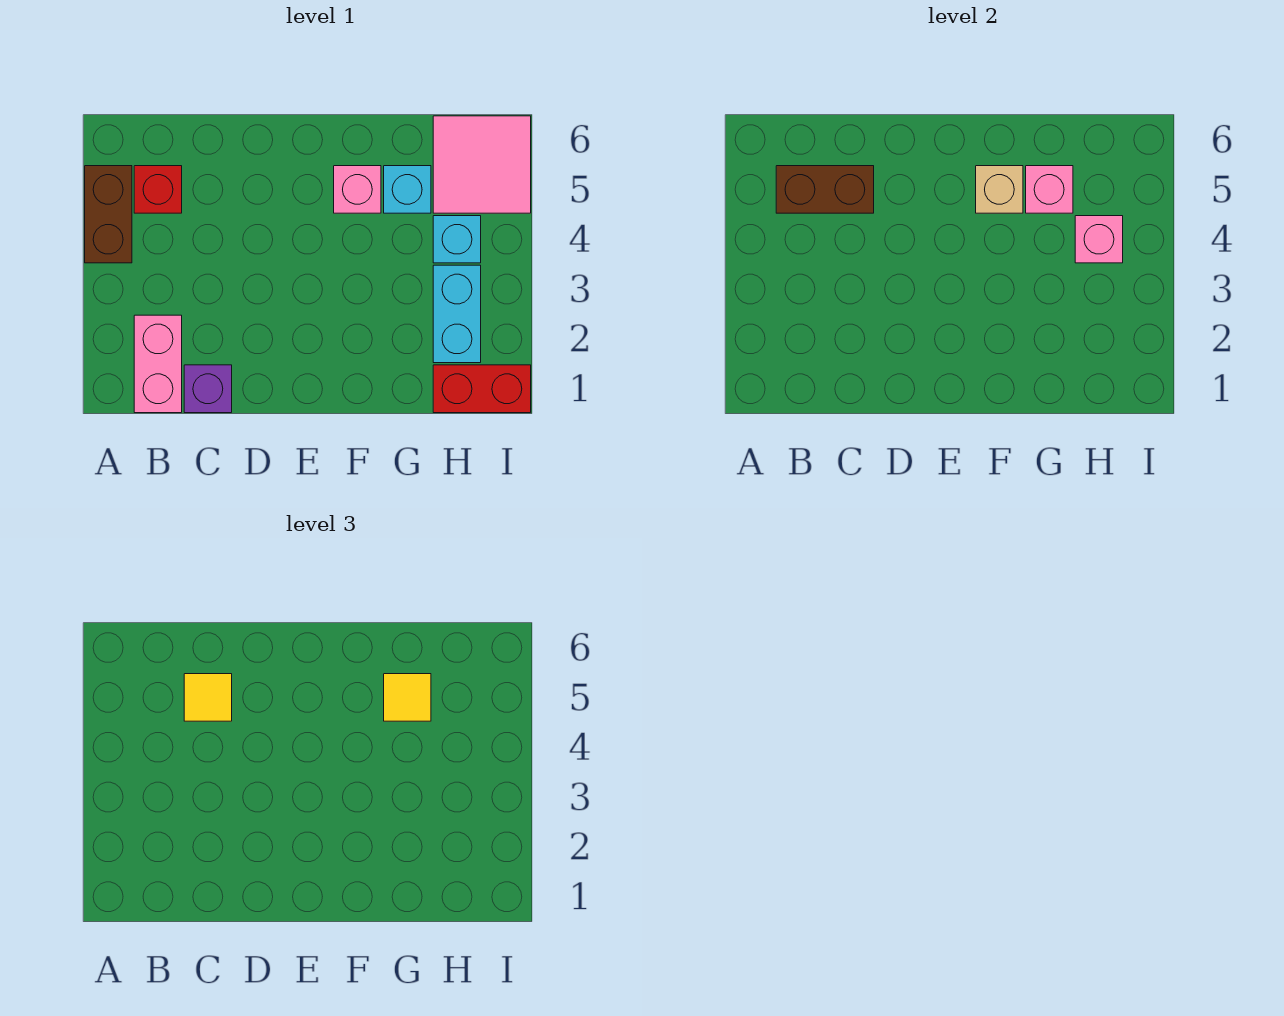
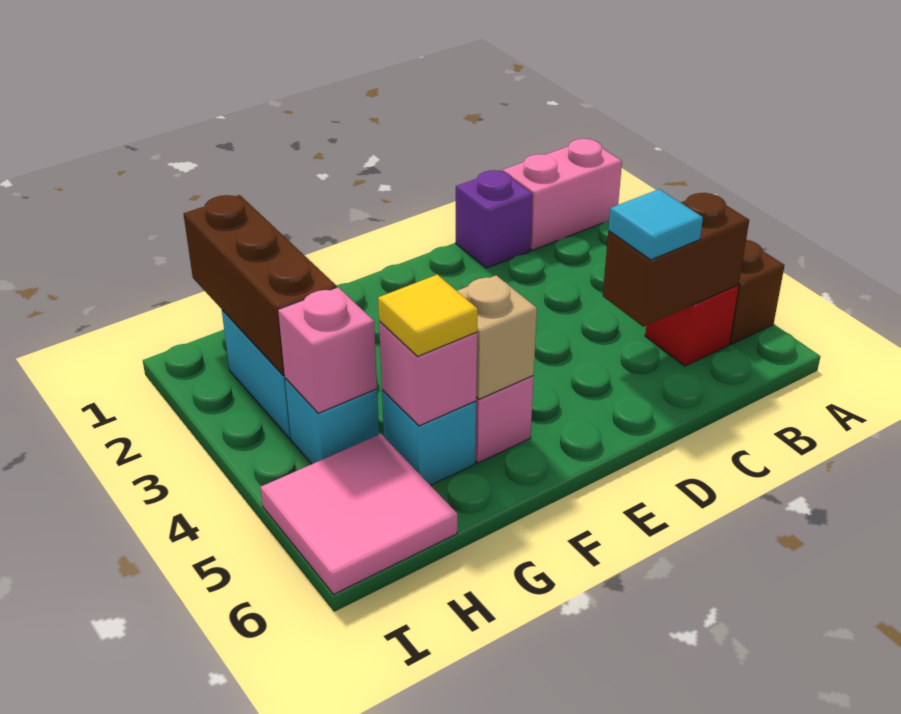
pink brick B1:B2 level 1 -> pink brick A1:B1 level 1
yellow tile C5 level 3 -> cyan tile C5 level 3
red brick H1:I1 level 1 -> none
none -> brown brick H1:H3 level 2

